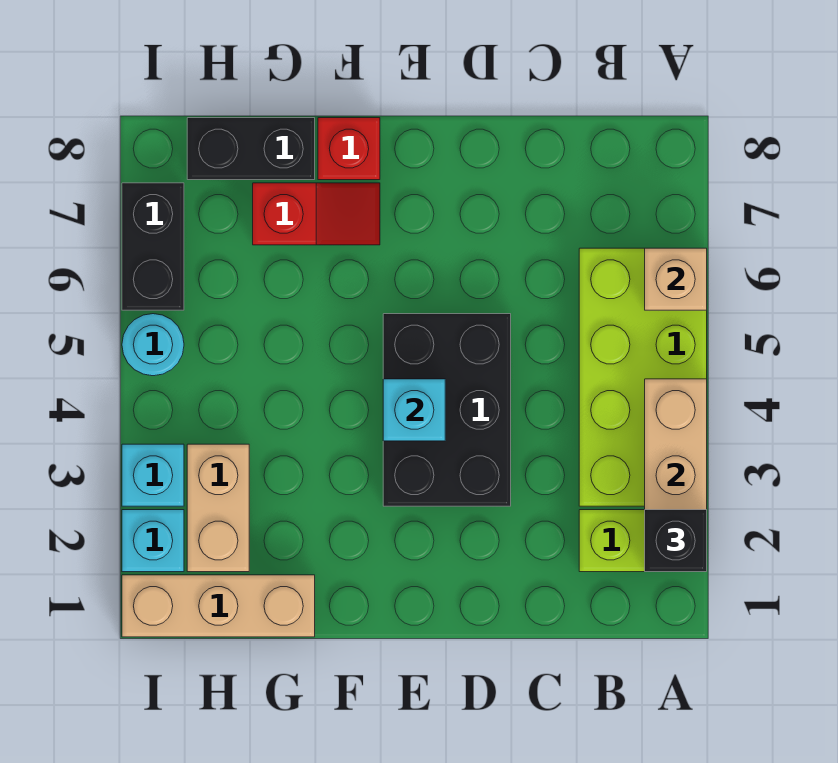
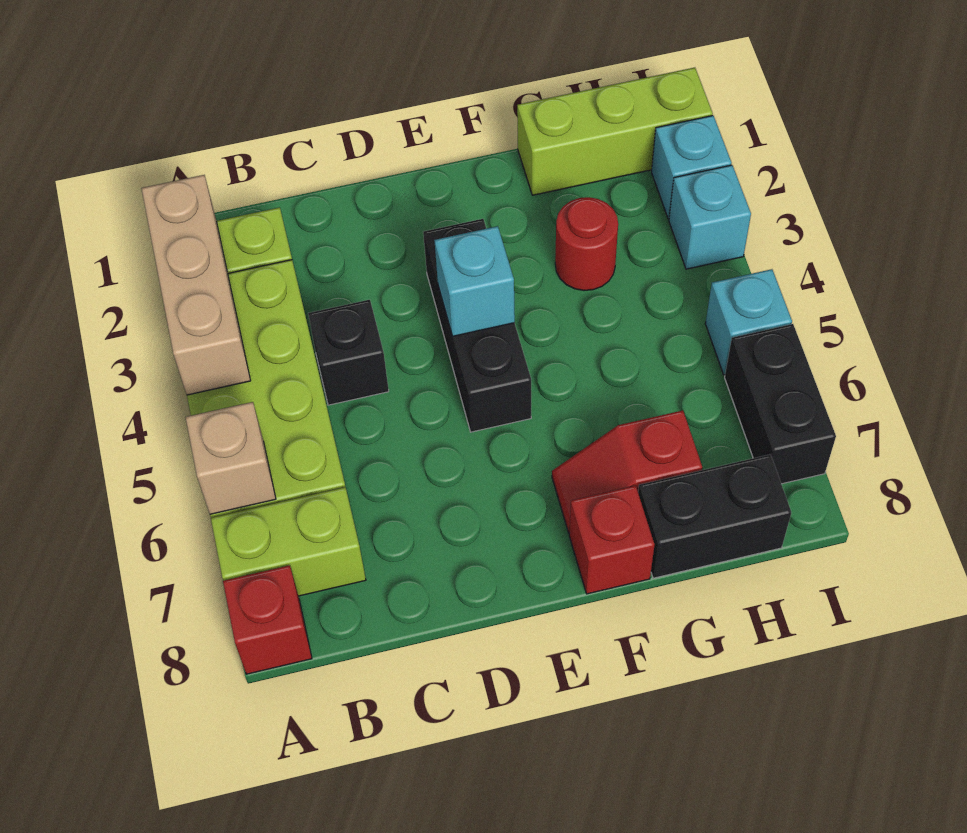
black brick A2 level 3 -> black brick C4 level 1
none -> lime brick A7:B7 level 1
none -> red brick A8 level 1
black brick D3:E5 level 1 -> black brick E3:E5 level 1
tan brick G1:I1 level 1 -> lime brick G1:I1 level 1
none -> red round brick G3 level 1
tan brick H2:H3 level 1 -> none
cyan round brick I5 level 1 -> cyan brick I5 level 1

